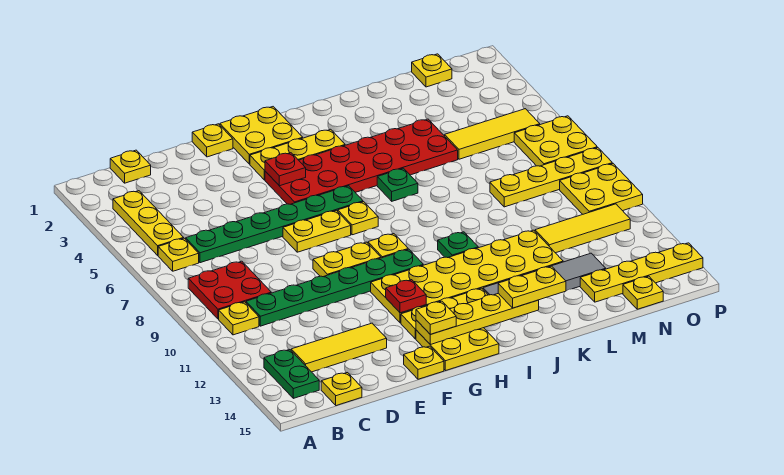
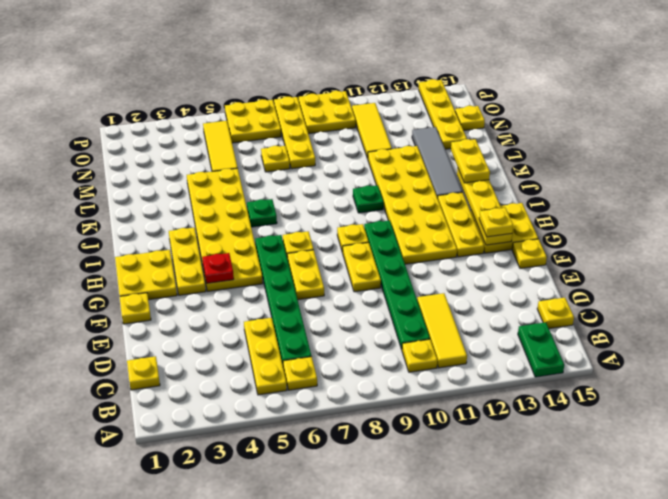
yellow plate B3:B5 level 1 -> yellow plate B5:D5 level 1
red plate B8:C9 level 1 -> none
green plate B13:B14 level 1 -> green plate A14:B14 level 1
yellow tile C13:E13 level 1 -> yellow tile B11:D11 level 1
red plate G4:L5 level 1 -> yellow plate G4:L5 level 1
red plate G12 level 2 -> none
yellow plate N1 level 1 -> yellow plate M7 level 1

